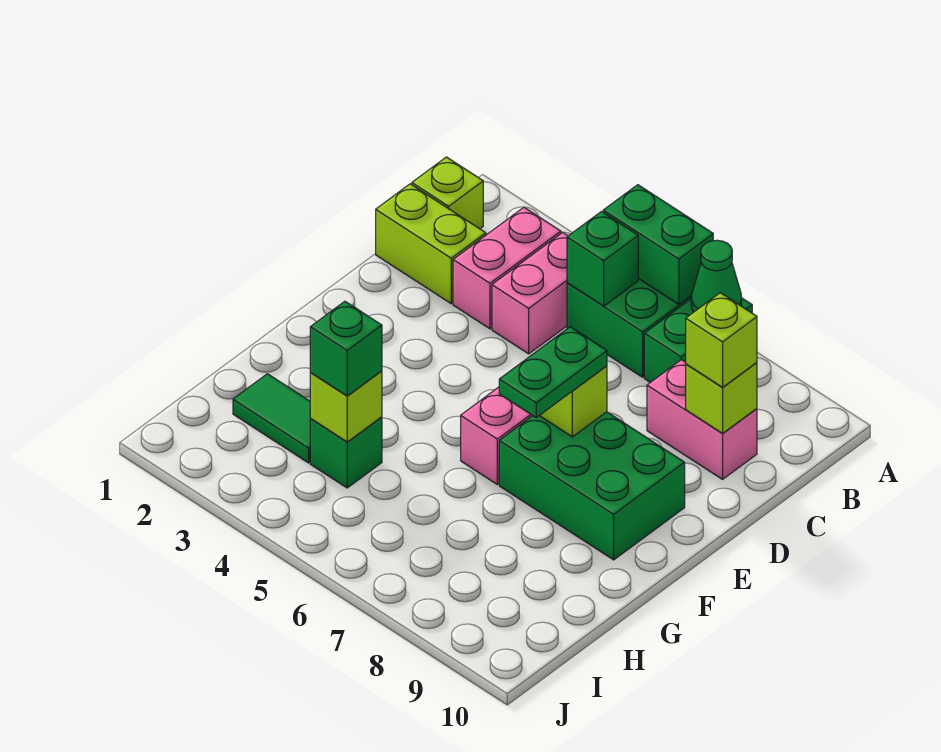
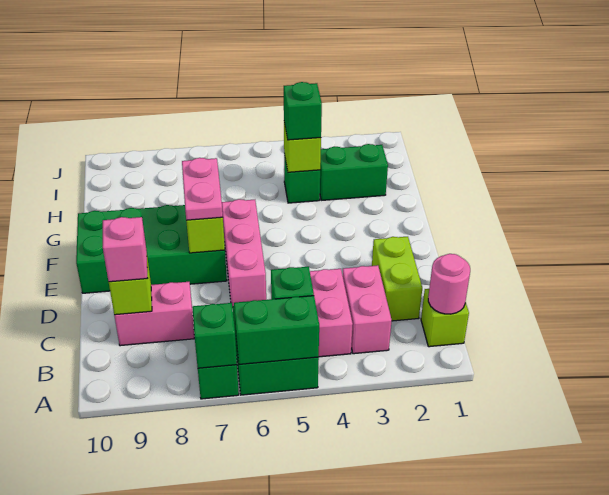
green cone A7 level 2 -> green brick A7 level 2
none -> pink round brick B1 level 2
lime brick C1:C2 level 1 -> lime brick C2:D2 level 1
lime brick C9 level 3 -> pink brick C9 level 3
green brick E7:F9 level 1 -> green brick E7:F10 level 1
green plate E7:F7 level 3 -> pink plate E7:F7 level 3
green tile H2:H3 level 1 -> green brick H2:H3 level 1

